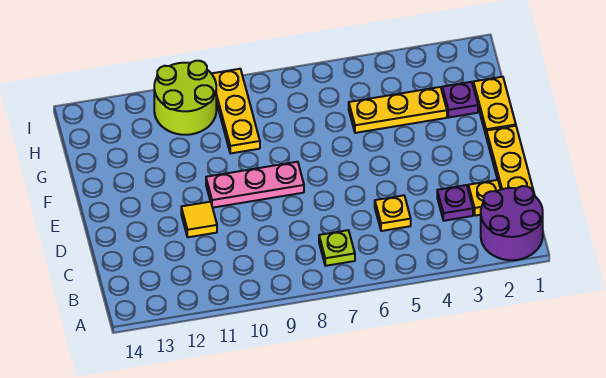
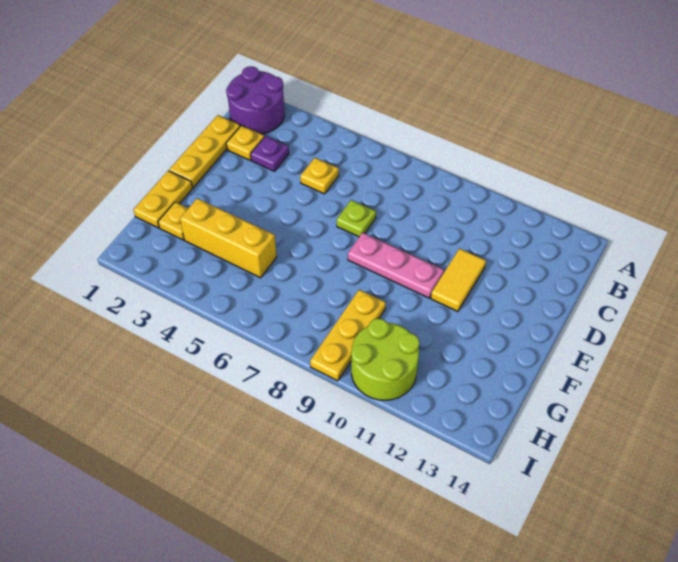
lime plate B7 level 1 -> lime plate D7 level 1
yellow tile D11 level 1 -> yellow tile D11:E11 level 1
purple plate G2 level 1 -> yellow plate G2 level 1
yellow plate G3:G5 level 1 -> yellow brick G3:G5 level 1

